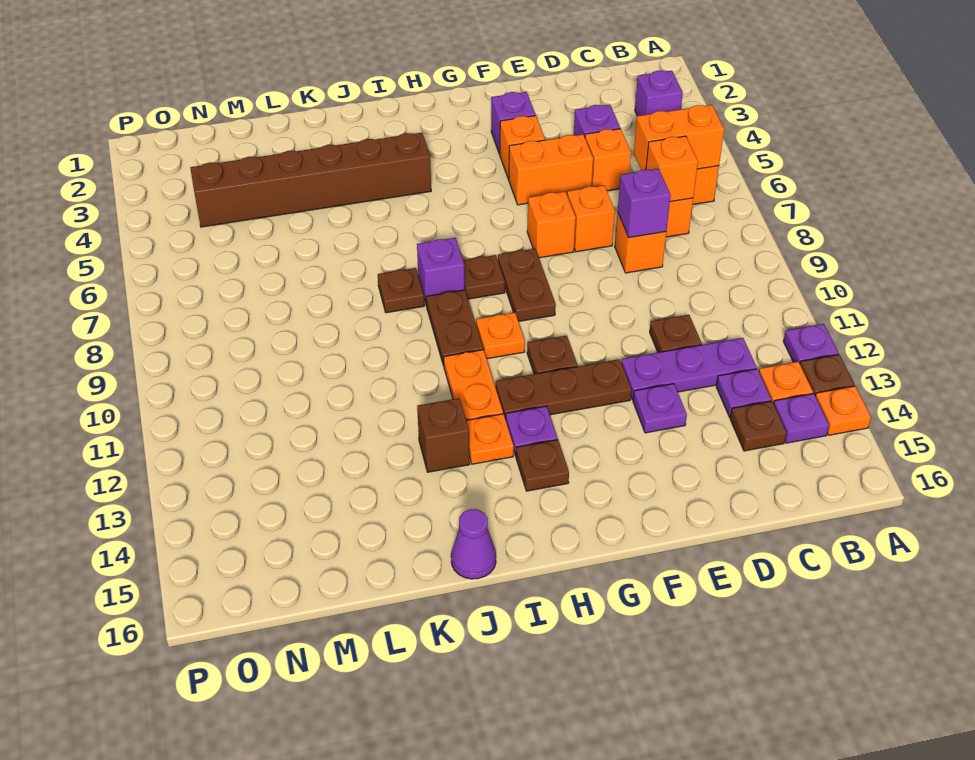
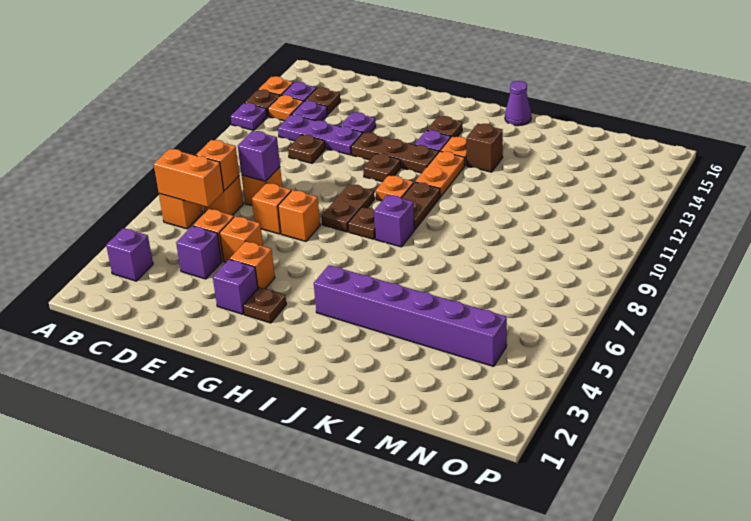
orange brick E5:F5 level 1 -> orange brick E5 level 1
brown brick I4:N4 level 1 -> purple brick I4:N4 level 1
brown plate J8 level 1 -> brown plate G3 level 1

